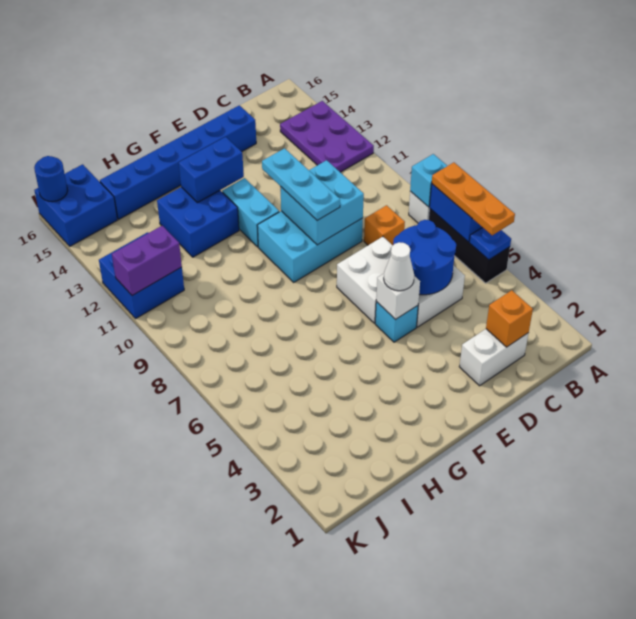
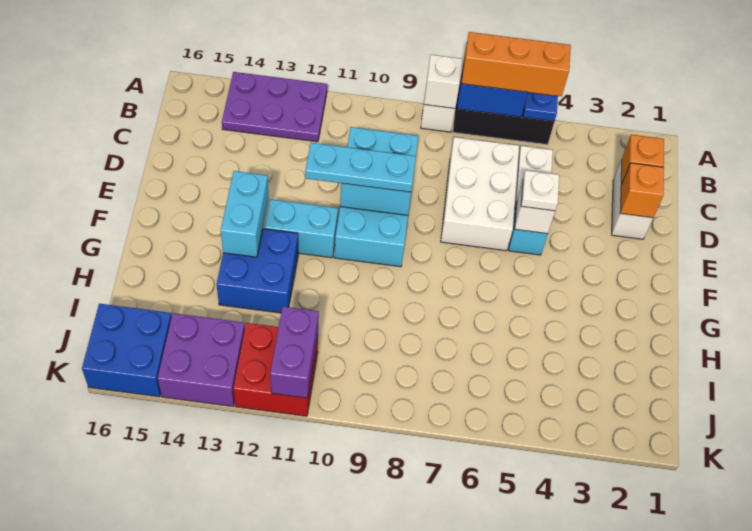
orange plate A5:A7 level 3 -> orange brick A5:A7 level 3
cyan brick A8 level 2 -> white brick A8 level 2
blue round brick C5:D6 level 2 -> none
orange brick C8 level 1 -> orange brick D2 level 2
white brick D6:E7 level 1 -> white brick C6:E7 level 1
blue brick D15:I15 level 1 -> none
white cone E5 level 3 -> white plate E5 level 3
blue brick F13:G13 level 2 -> cyan brick F13:G13 level 2
blue brick J11:K12 level 1 -> red brick J11:K12 level 1
none -> purple brick J13:K14 level 1
blue round brick K16 level 2 -> none

